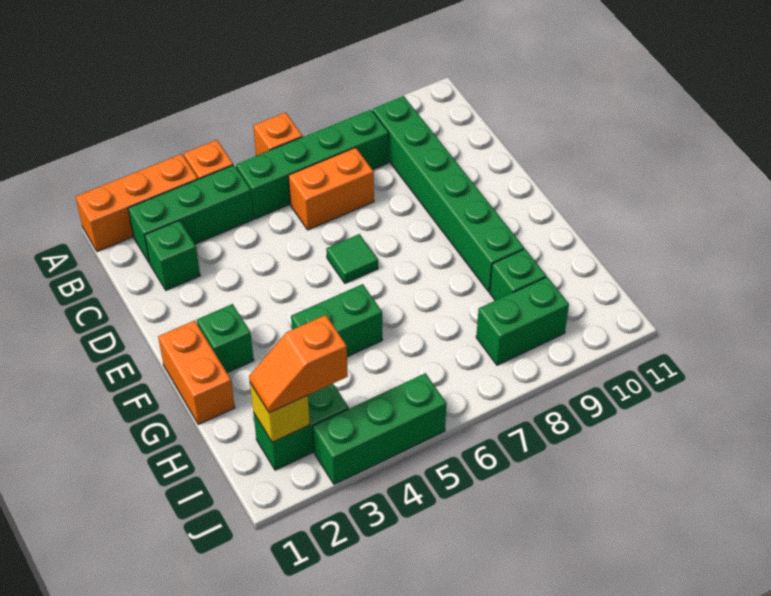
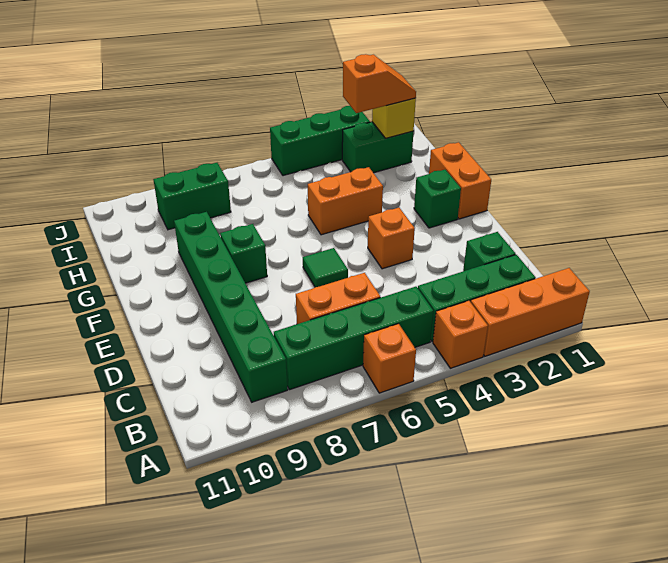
none -> orange brick E4 level 1
green brick G4:G5 level 1 -> orange brick G4:G5 level 1
green brick H9 level 1 -> green brick F8 level 1

